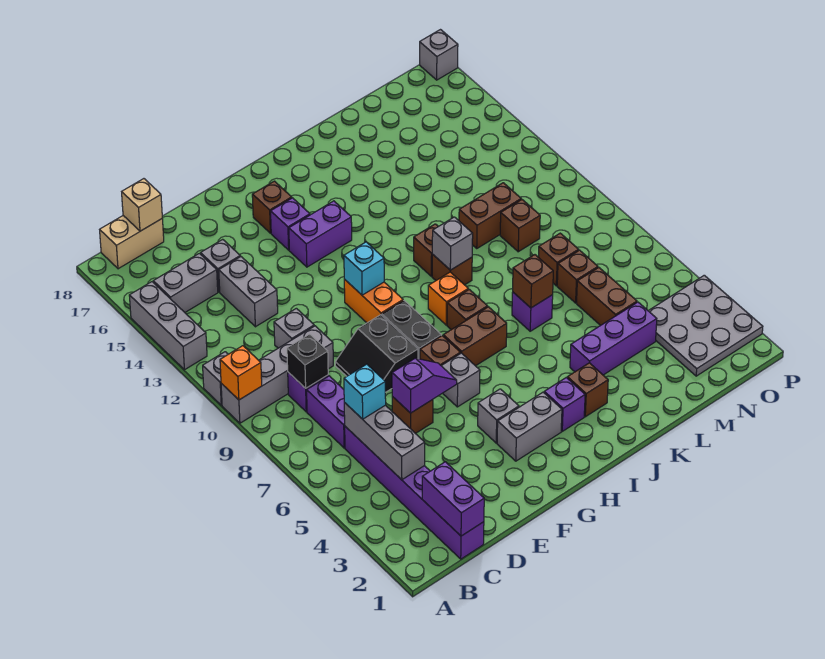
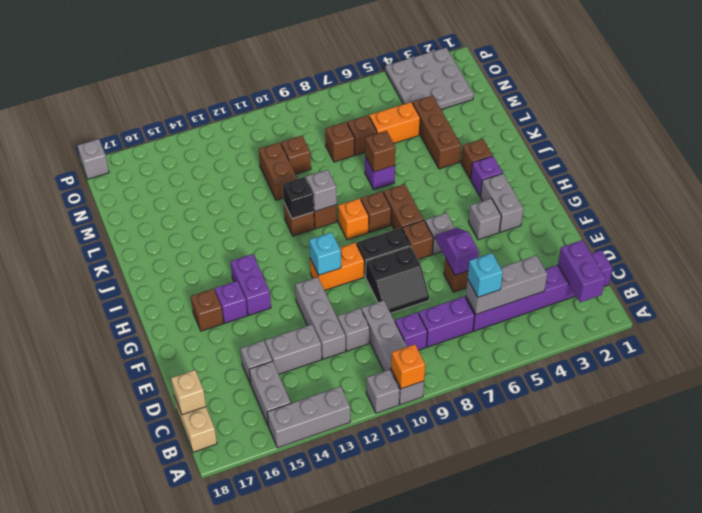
purple brick C1:C2 level 2 -> purple brick B2:C2 level 2
black brick C9 level 2 -> black brick J11 level 2
none -> grey brick D12:F12 level 1
purple brick K4:M4 level 1 -> brown brick K4:M4 level 1
brown brick M5:M6 level 1 -> orange brick M5:M6 level 1

